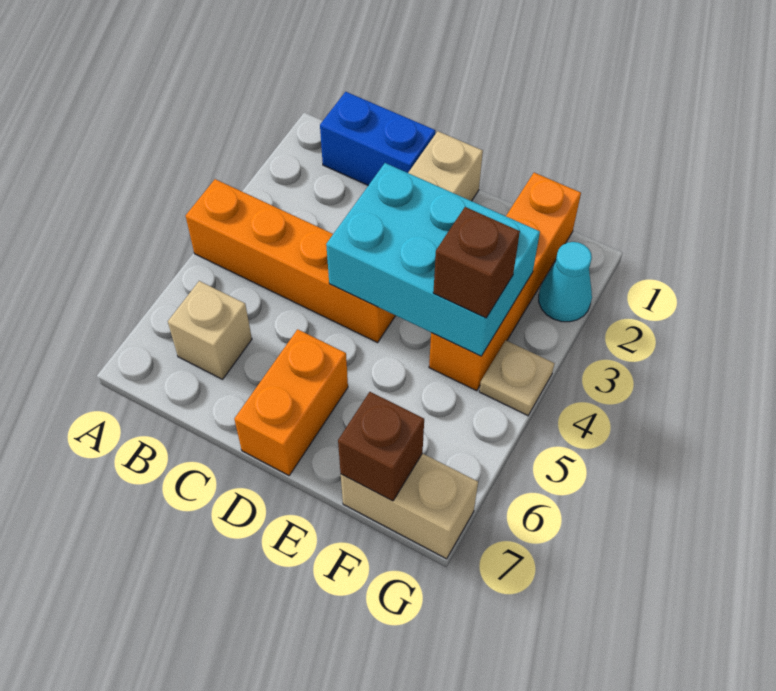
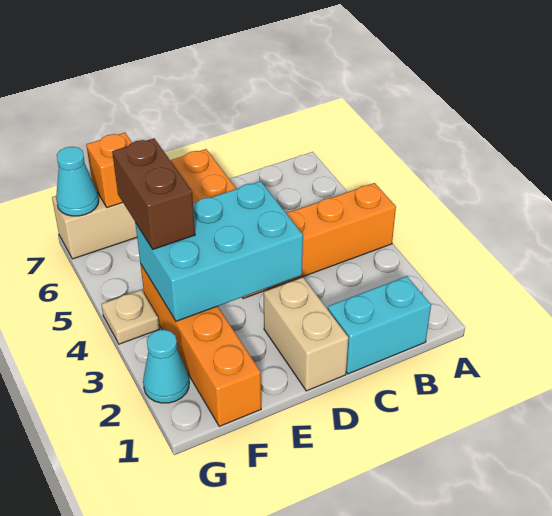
blue brick B1:C1 level 1 -> cyan brick B1:C1 level 1
tan brick B6 level 1 -> none
brown brick F4 level 3 -> brown brick F4:F5 level 3
brown brick F7 level 2 -> orange brick F7 level 2
none -> cyan cone G7 level 2

